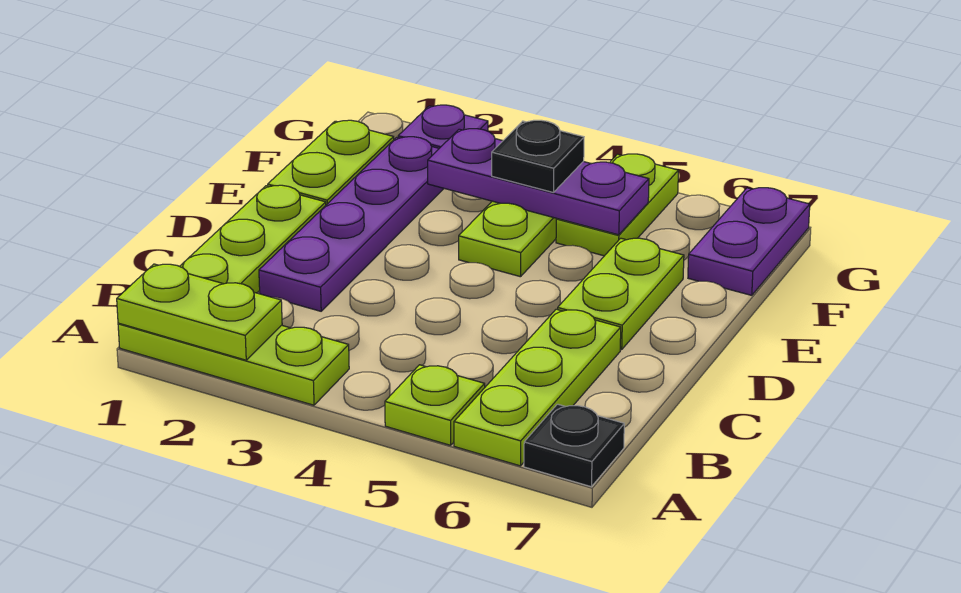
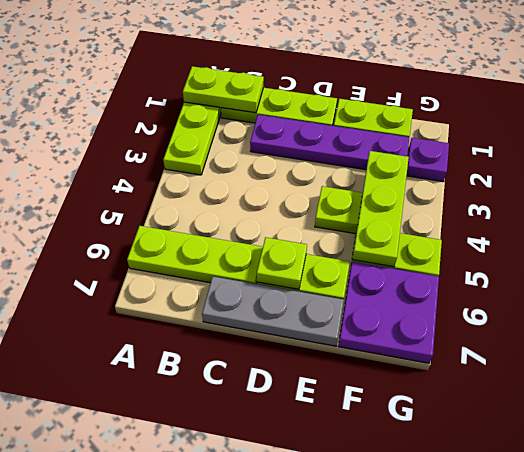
lime plate A1:A2 level 2 -> lime plate A1:B1 level 2
lime plate A5 level 1 -> lime plate D6 level 2
black plate A7 level 1 -> none
none -> grey plate C7:E7 level 1
purple plate F3:F5 level 2 -> lime plate F3:F5 level 2
black plate F4 level 3 -> none
purple plate F7:G7 level 1 -> purple plate F6:G7 level 1

